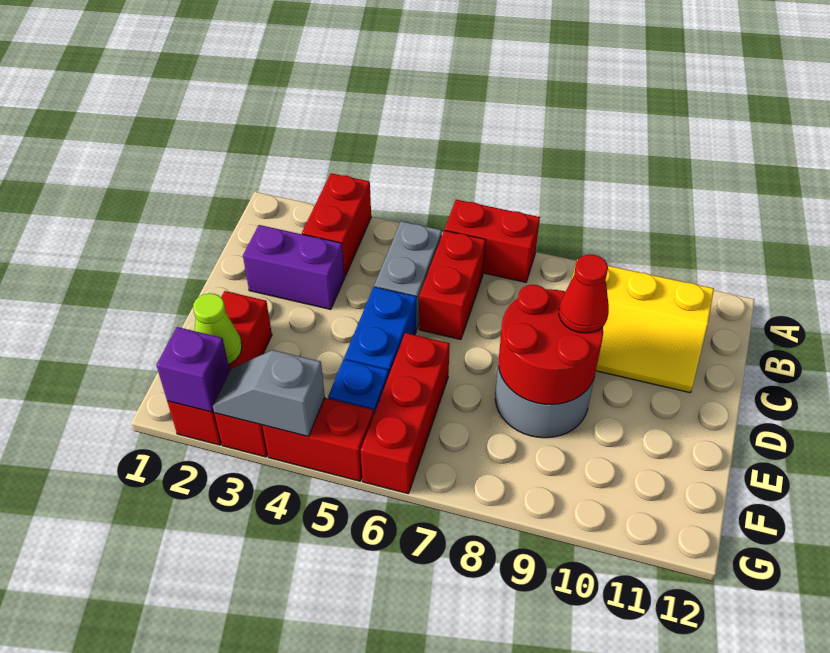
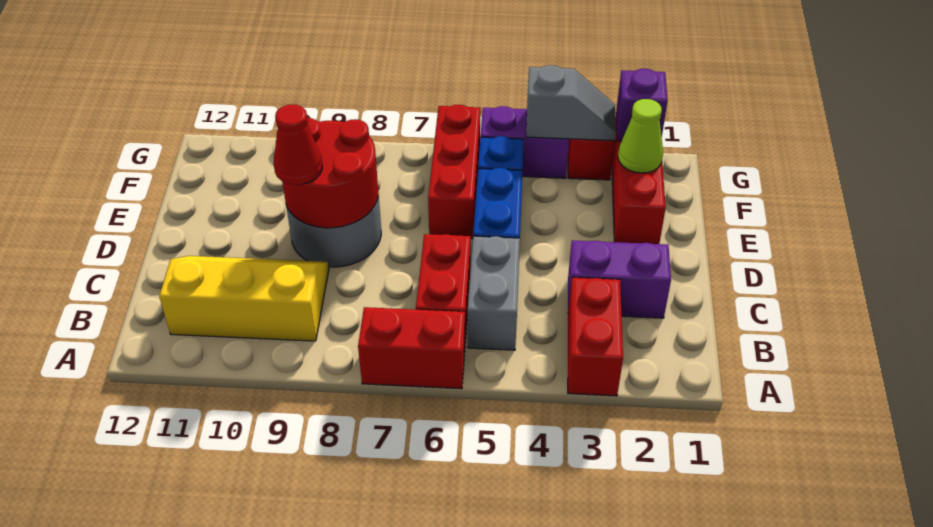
red brick G4:G5 level 1 -> purple brick G4:G5 level 1

